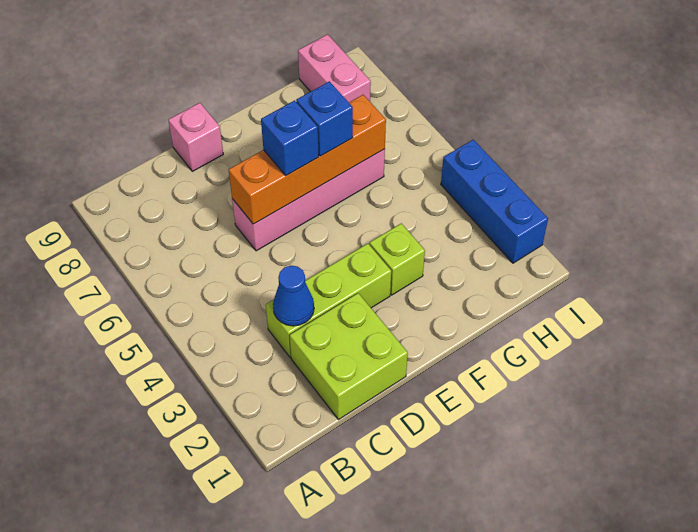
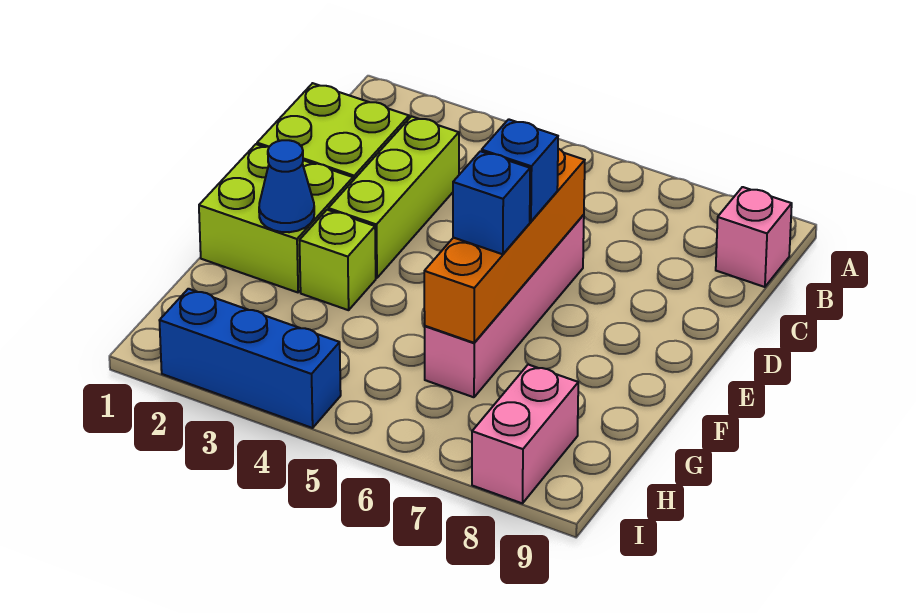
blue cone C3 level 2 -> blue cone F2 level 2
pink brick D9 level 1 -> pink brick B9 level 1
none -> lime brick E1:F2 level 1
pink brick H8:H9 level 1 -> pink brick H8:I8 level 1

